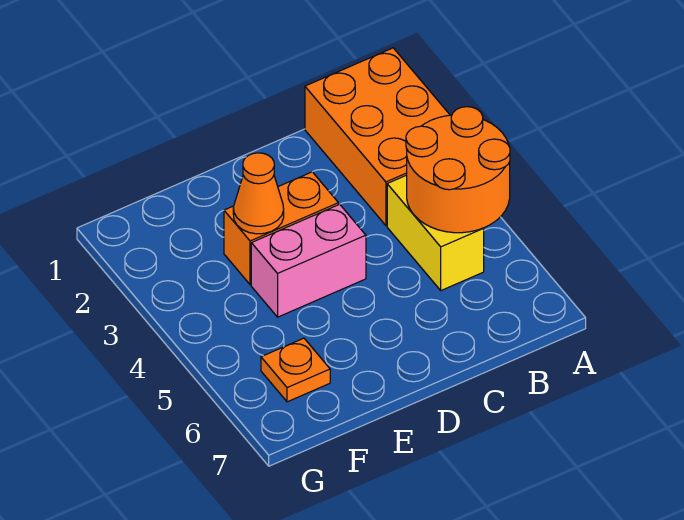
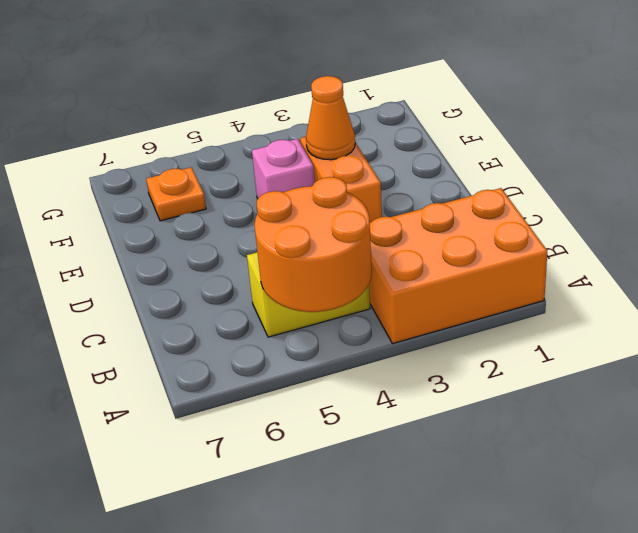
pink brick D4:E4 level 1 -> pink brick E4 level 1

